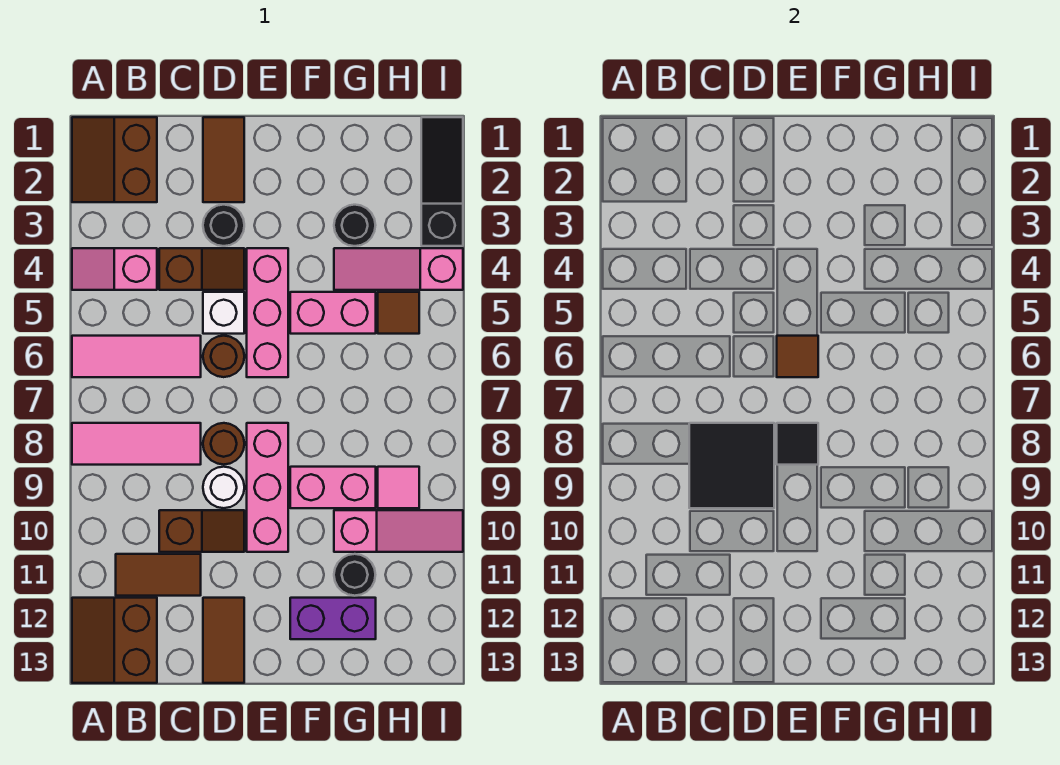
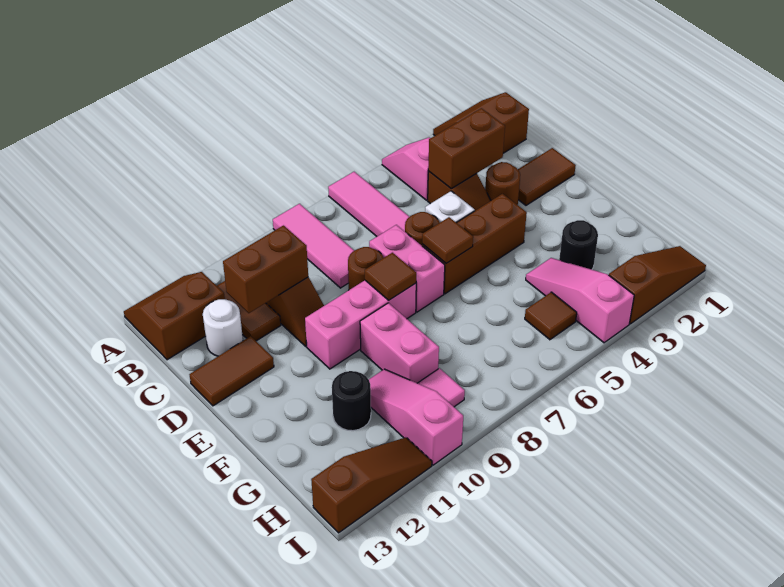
none -> brown brick C3:C4 level 2
black tile C8:D9 level 2 -> none
none -> brown brick C10:C11 level 2
black round brick D3 level 1 -> brown round brick D3 level 1
white round brick D9 level 1 -> white round brick C12 level 1
pink brick E4:E6 level 1 -> brown brick E4:E6 level 1
black tile E8 level 2 -> brown tile E8 level 2
pink brick F5:G5 level 1 -> pink brick D7:E7 level 1
purple brick F12:G12 level 1 -> none
pink slope G10:I10 level 1 top G -> pink slope G10:I10 level 1 top I
black slope I1:I3 level 1 top 3 -> brown slope I1:I3 level 1 top 3
none -> brown slope I11:I13 level 1 top 13

